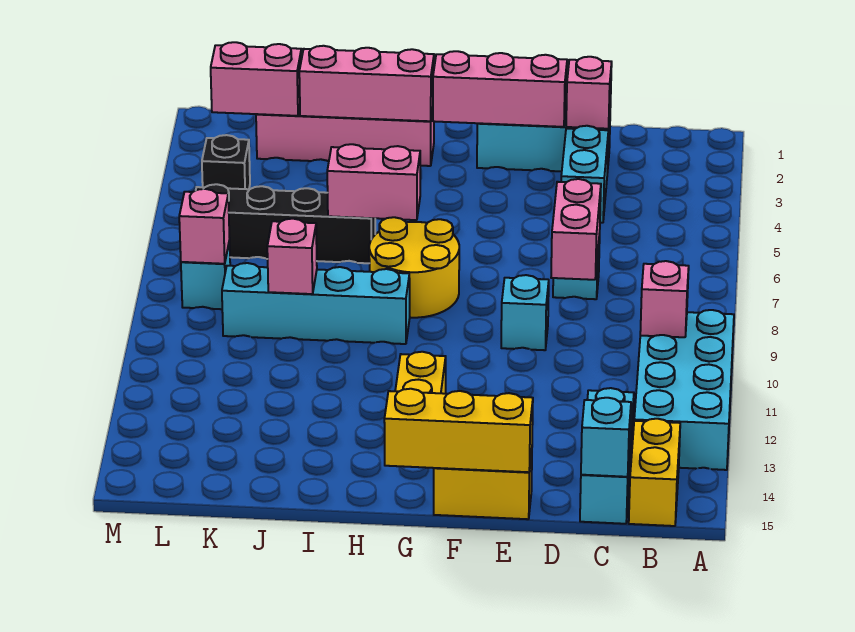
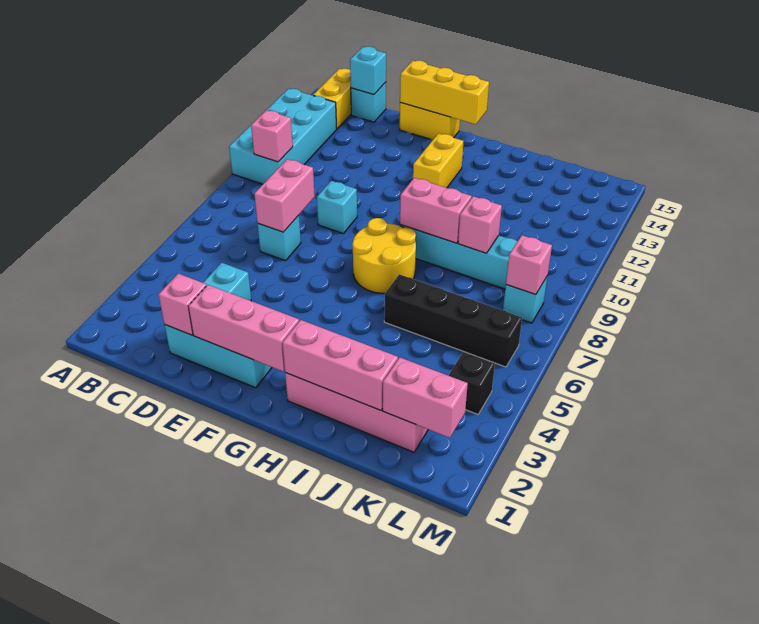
cyan brick C13:C15 level 1 -> cyan brick C15 level 1
pink brick H6:I6 level 2 -> pink brick H9:I9 level 2

